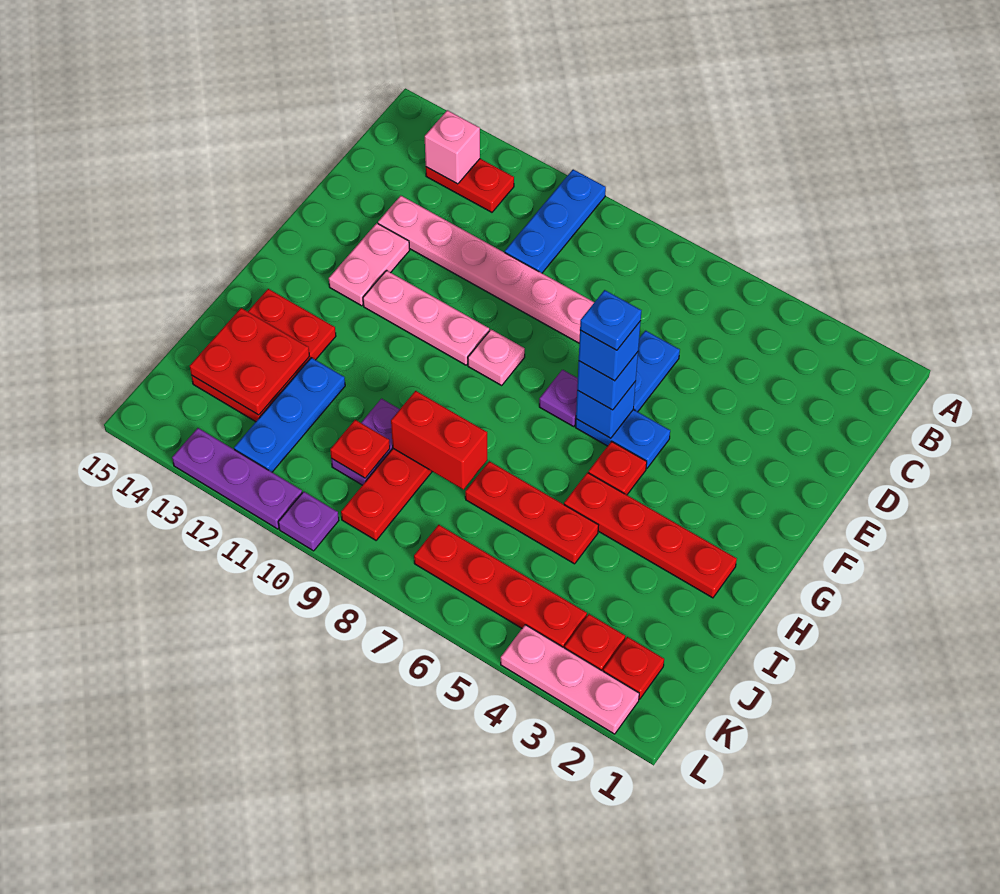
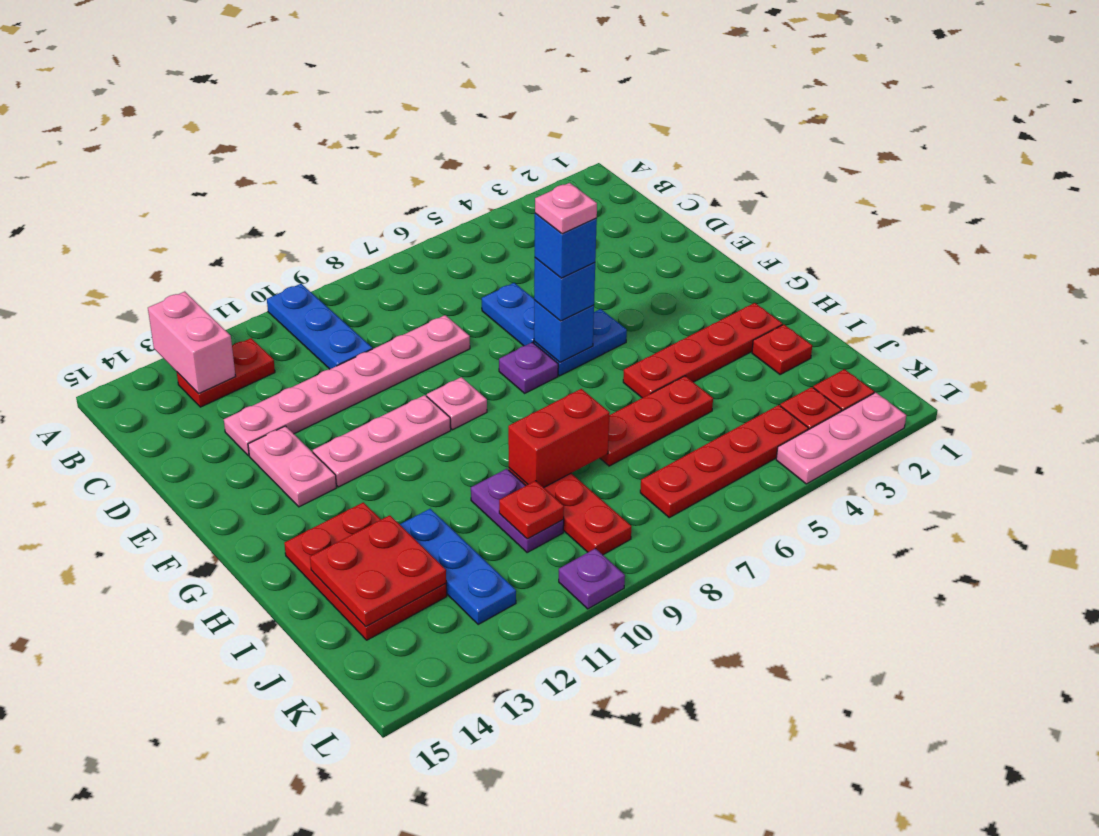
pink brick B13 level 2 -> pink brick A13:B13 level 2
blue plate F6 level 5 -> pink plate F6 level 5
red plate G5 level 1 -> red plate I2 level 1
purple plate L11:L13 level 1 -> none

